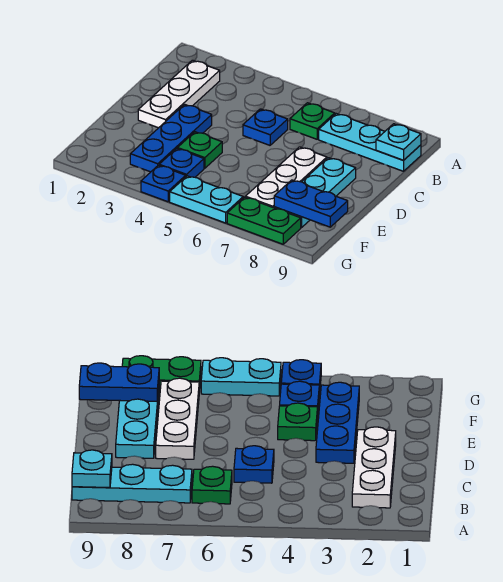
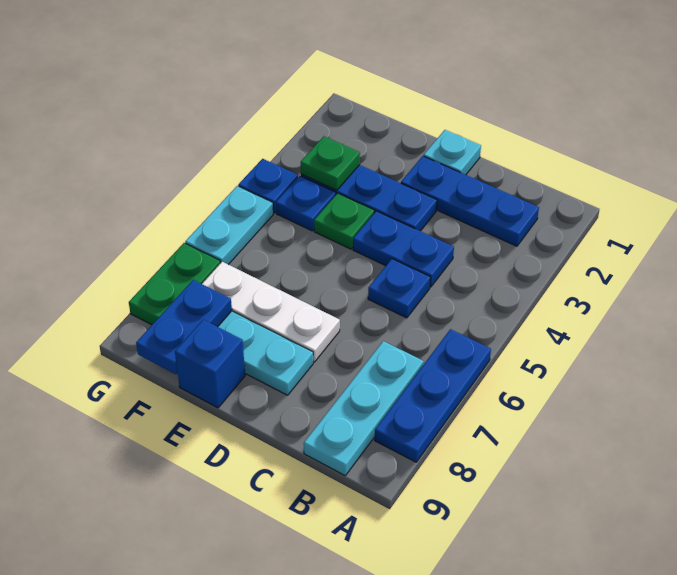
none -> blue plate A6:A8 level 1
white plate B2:D2 level 1 -> blue plate B2:D2 level 1
green plate B6 level 1 -> green plate F3 level 2
cyan plate B9 level 2 -> cyan plate D1 level 1
none -> blue plate C4:D4 level 1
none -> blue brick E9 level 1

